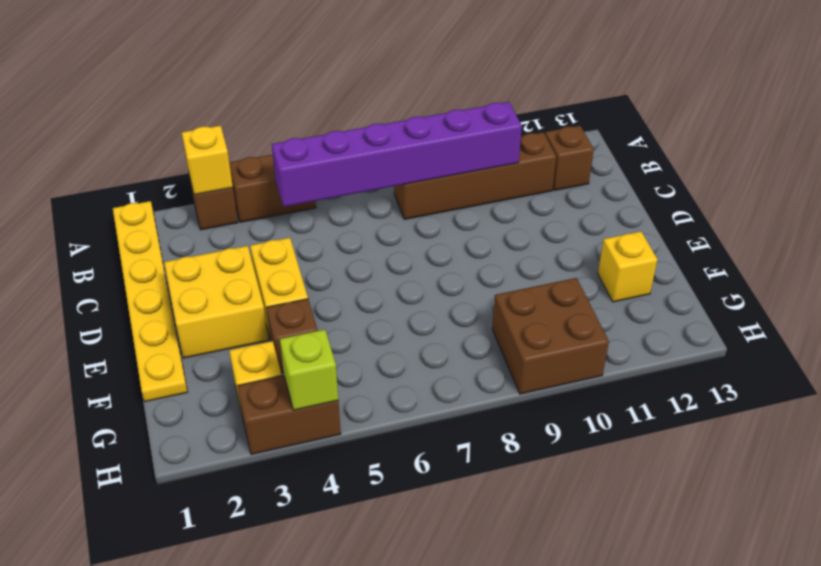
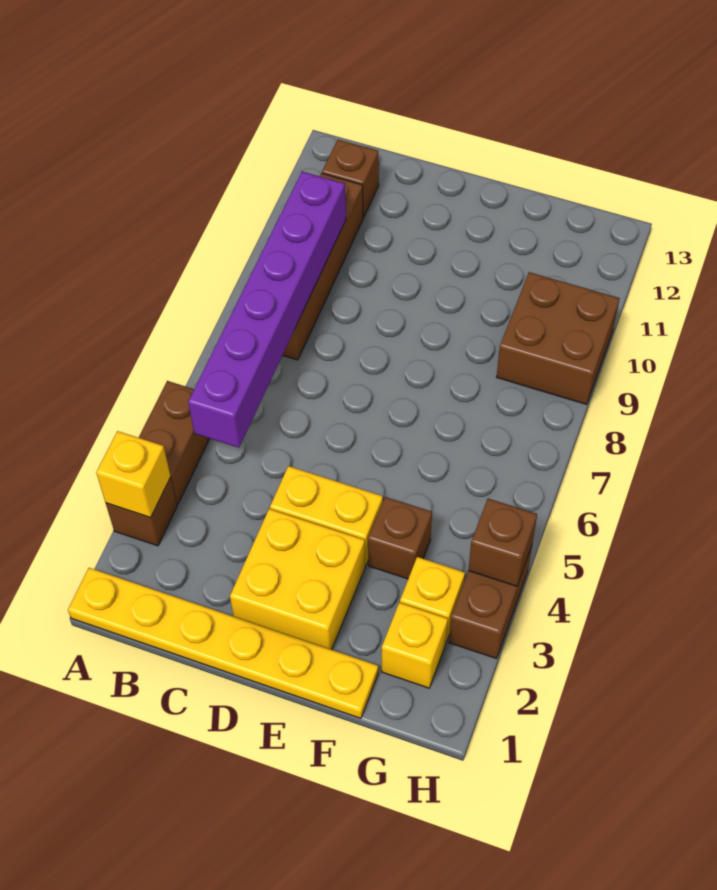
yellow brick F12 level 1 -> yellow brick G2 level 1
lime brick H4 level 2 -> brown brick H4 level 2

